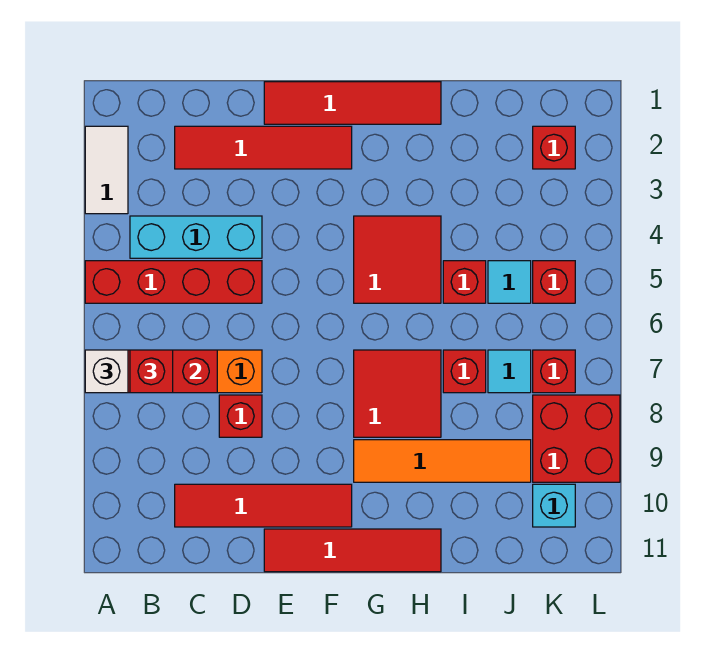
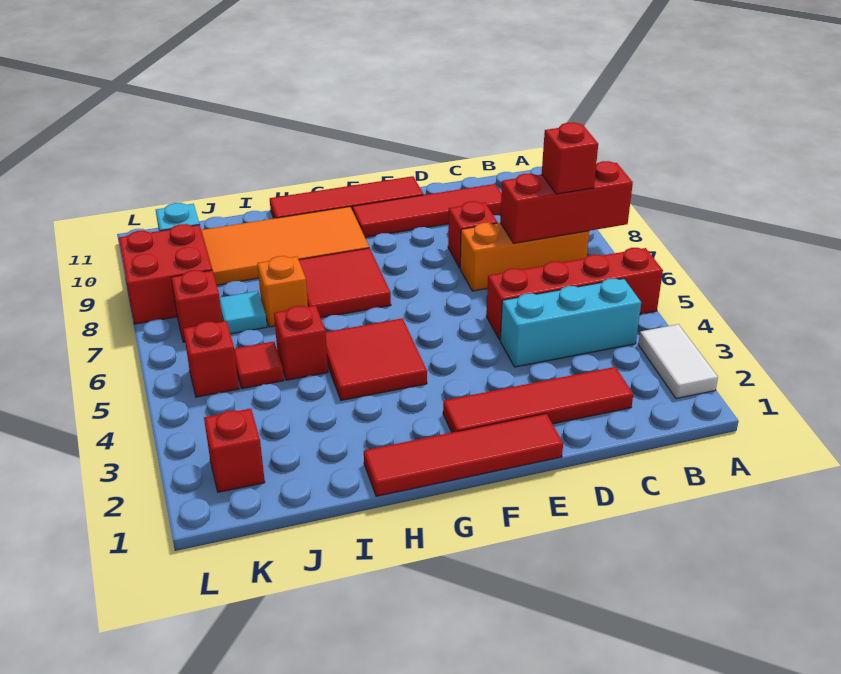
white brick A7 level 3 -> none
orange tile G9:J9 level 1 -> orange tile G9:J10 level 1
red brick I7 level 1 -> orange brick I7 level 1
cyan tile J5 level 1 -> red tile J5 level 1

